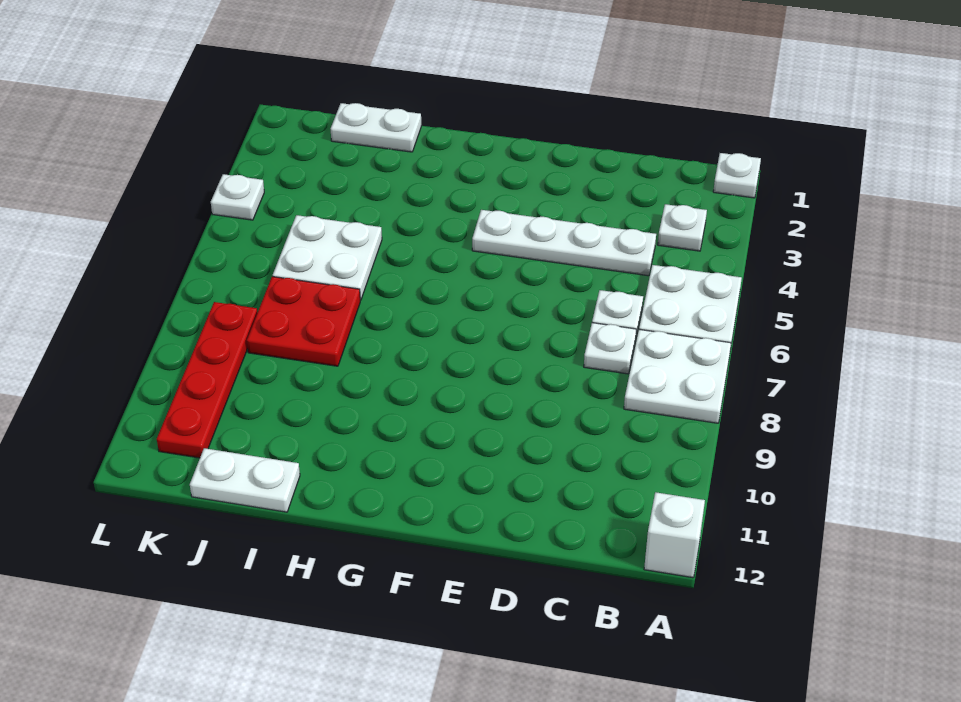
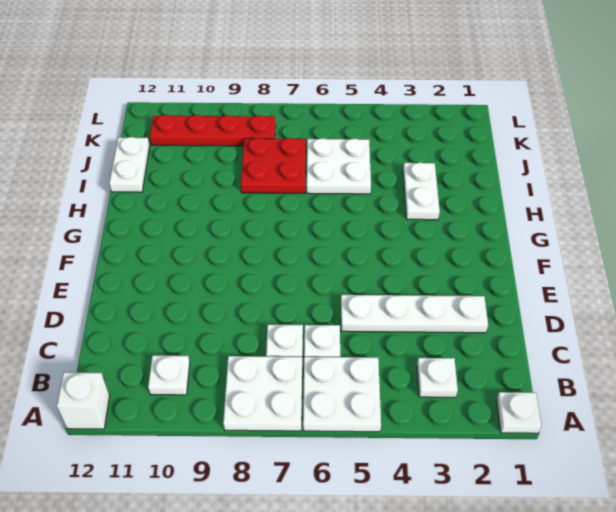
white plate C4:F4 level 1 -> white plate D2:D5 level 1
white plate I1:J1 level 1 -> white plate H3:I3 level 1
white plate L4 level 1 -> white plate B10 level 1

